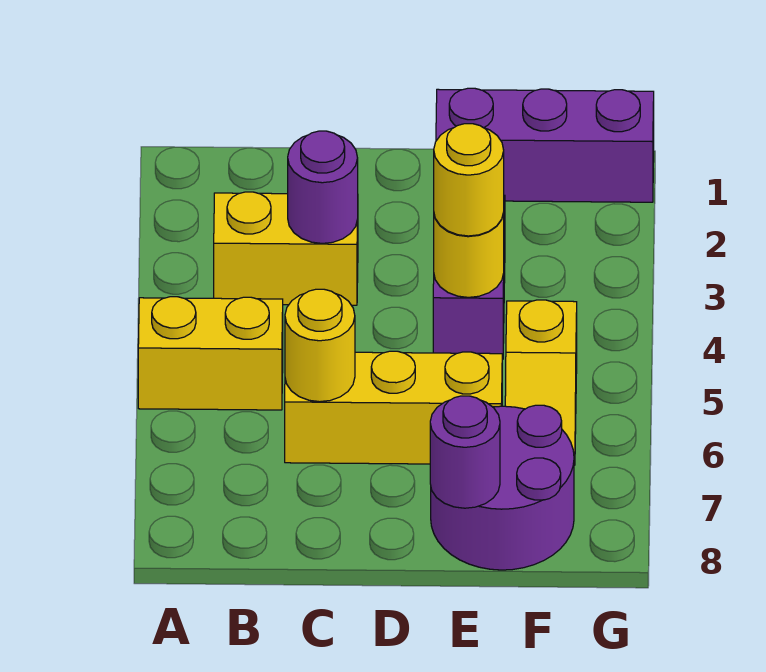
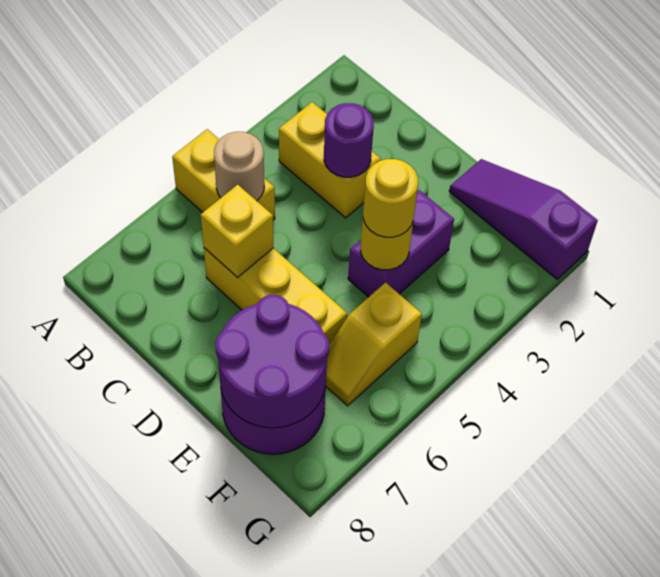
none -> tan round brick B5 level 2
yellow round brick C6 level 2 -> yellow brick C6 level 2
purple brick E1:G1 level 1 -> purple slope E1:G1 level 1 top G
purple round brick E8 level 2 -> purple round brick E7:F8 level 2

